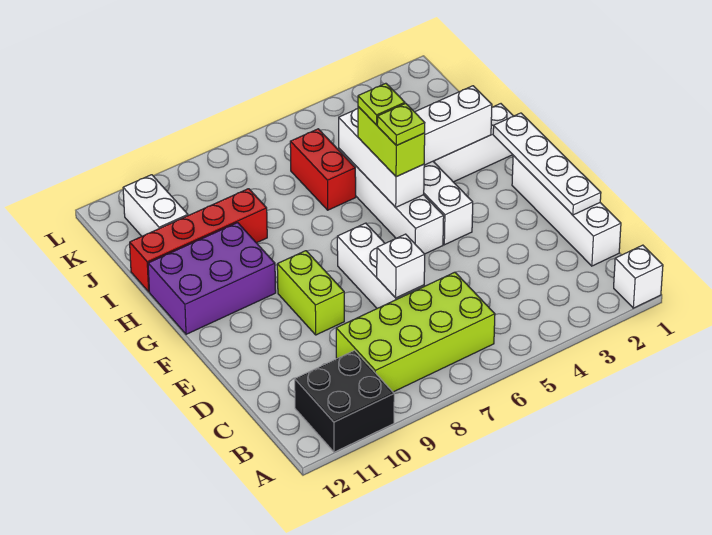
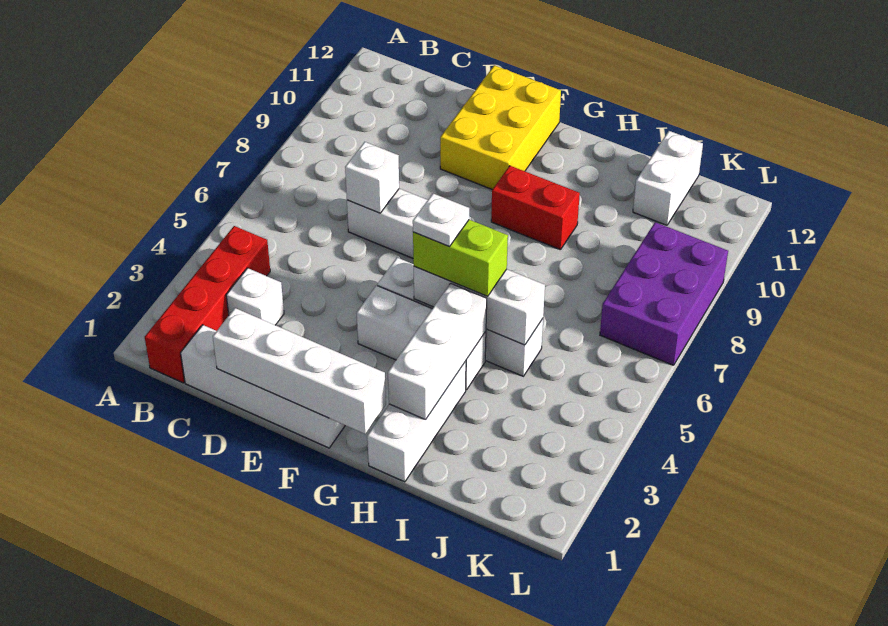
white brick A1 level 1 -> white brick C3 level 1
black brick A10:B11 level 1 -> none
lime brick B6:C9 level 1 -> none
white plate D1:G1 level 2 -> white brick D1:G1 level 2
lime brick E9:F9 level 1 -> none
none -> yellow brick E10:F12 level 1
lime plate G5 level 4 -> white plate G5 level 4
purple brick G10:H12 level 1 -> purple brick K7:L9 level 1
lime plate H5 level 4 -> none
red brick I6:J6 level 1 -> red brick G9:H9 level 1
red brick I9:I12 level 1 -> red brick B1:B4 level 1
white brick J11:K11 level 1 -> white brick J11:J12 level 1

